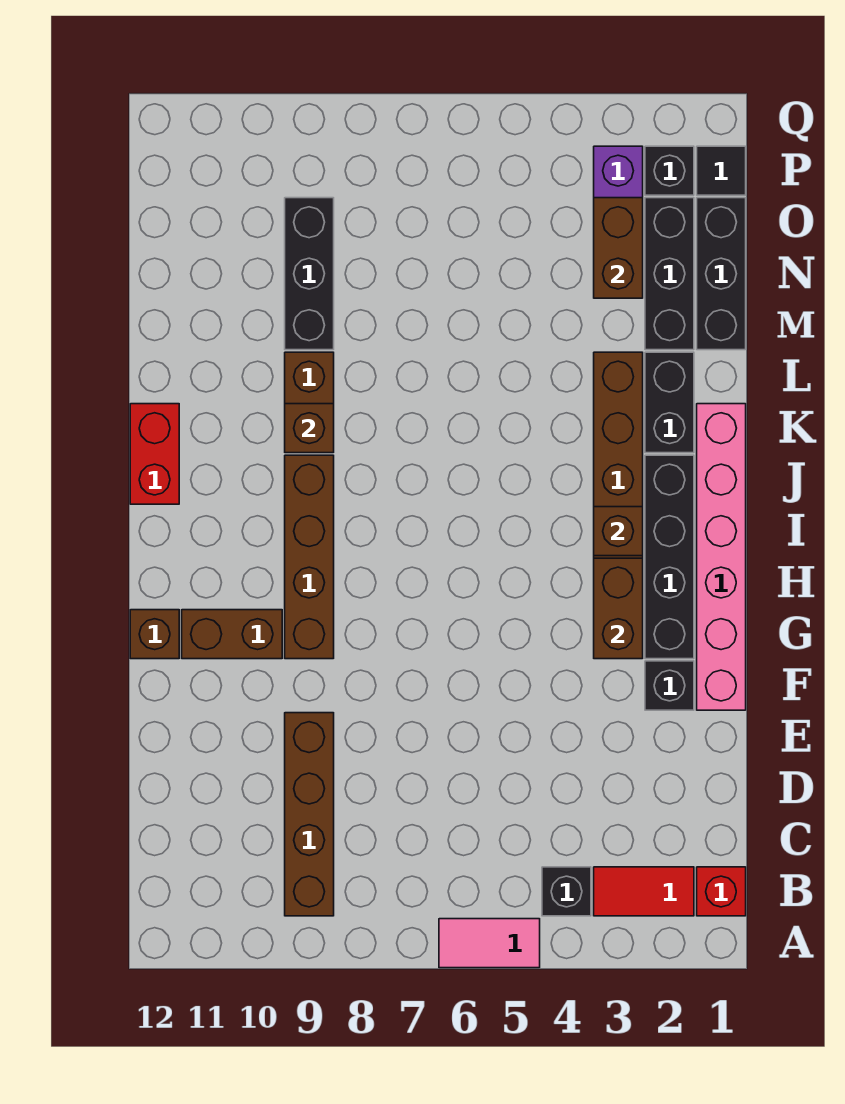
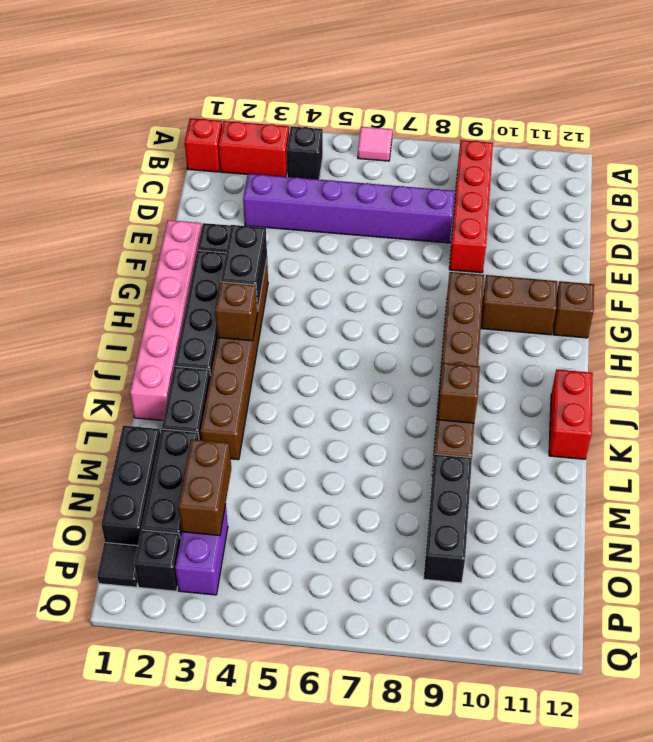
pink tile A5:A6 level 1 -> pink tile A6 level 1
red tile B2:B3 level 1 -> red brick B2:B3 level 1
brown brick B9:E9 level 1 -> red brick B9:E9 level 1
none -> purple brick D3:D8 level 1
brown brick G3:H3 level 2 -> black brick G3:H3 level 2

